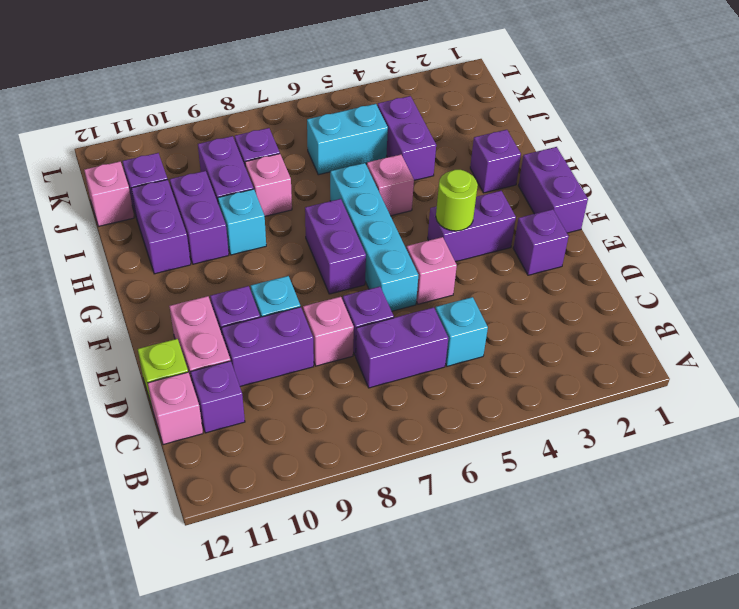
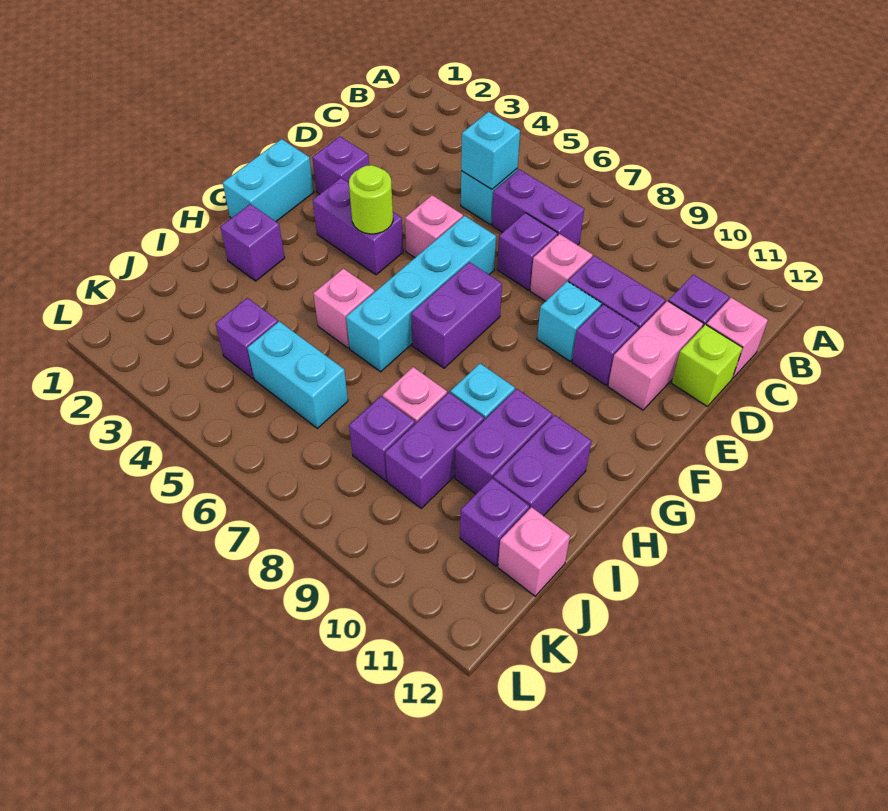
none -> cyan brick C5 level 2
purple brick F1:G1 level 1 -> cyan brick F1:G1 level 1
purple brick I4:J4 level 1 -> purple brick J4 level 1

